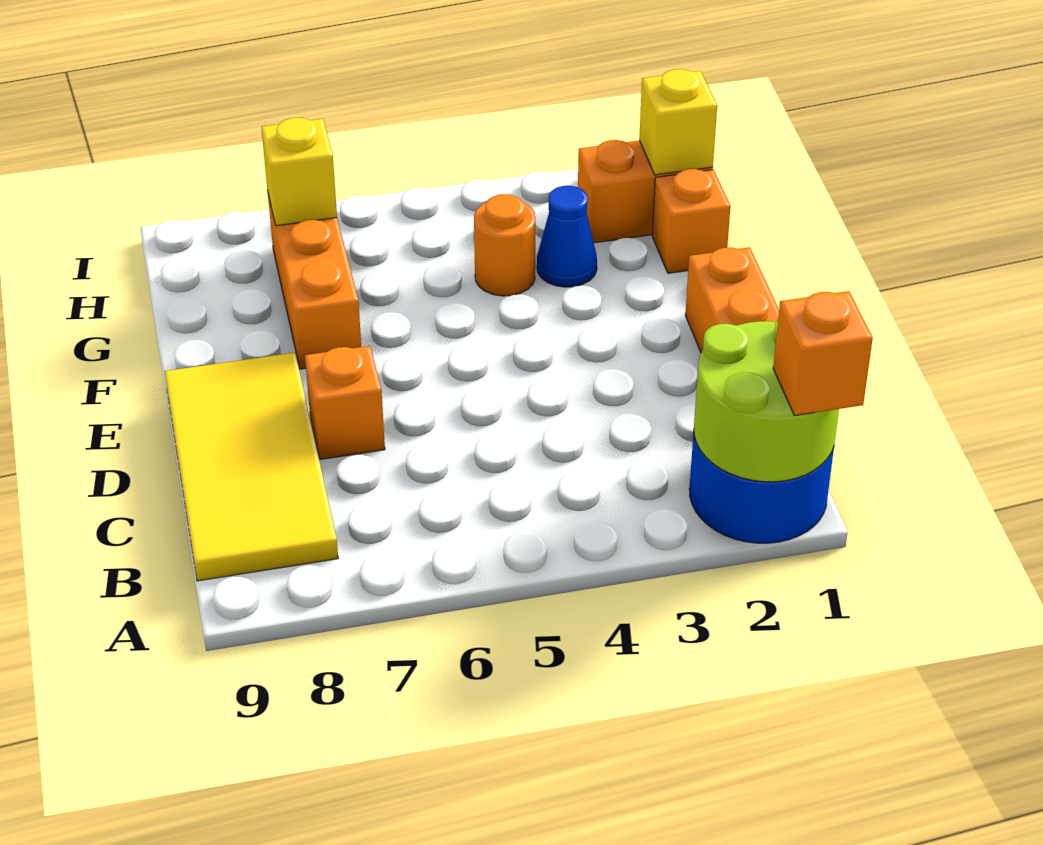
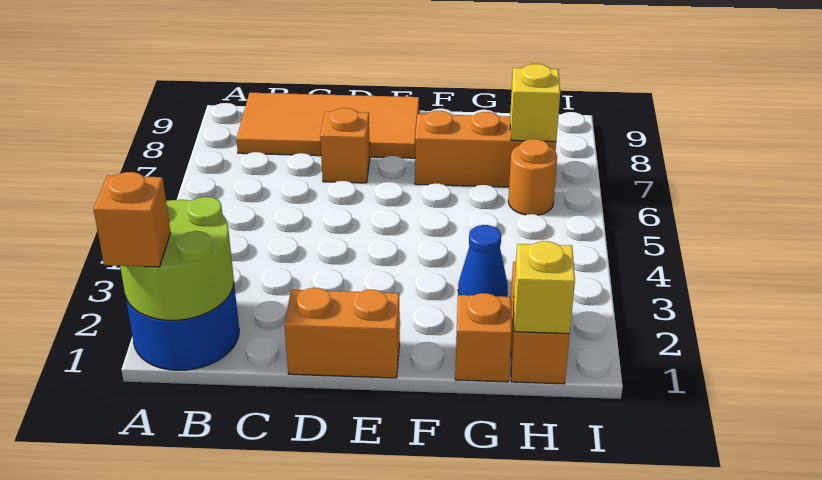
yellow tile B8:E9 level 1 -> orange tile B8:E9 level 1
orange round brick G4 level 1 -> orange round brick H6 level 1

